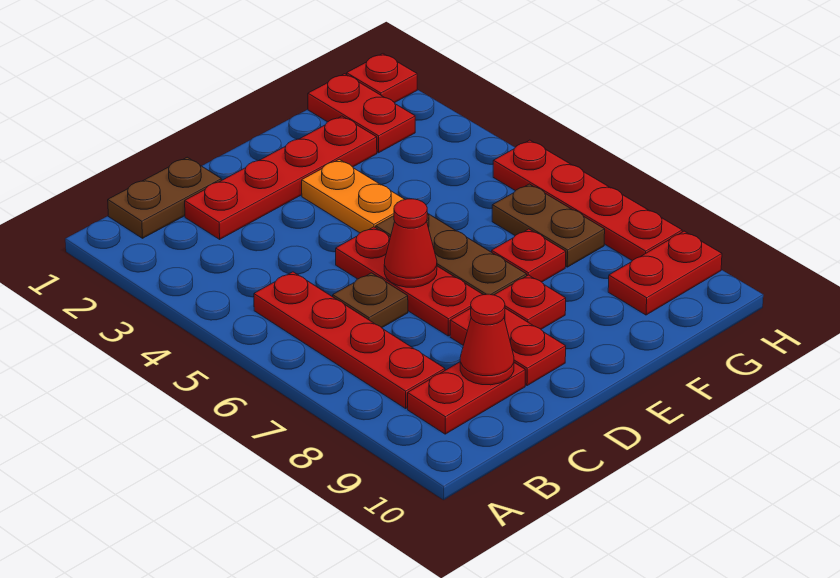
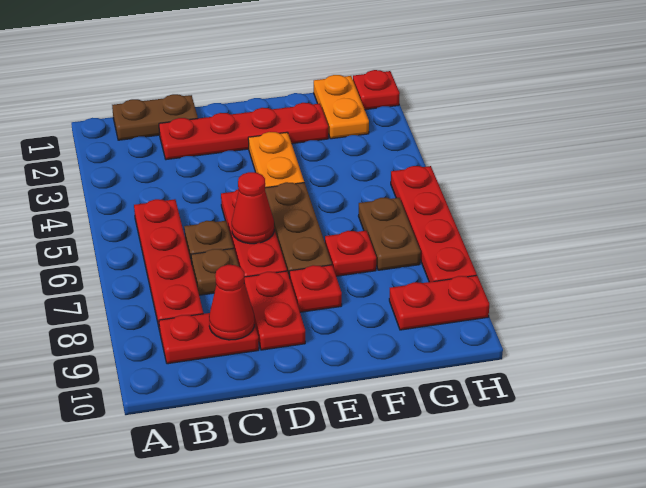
none -> brown plate C7 level 1
red plate G1:G2 level 1 -> orange plate G1:G2 level 1

